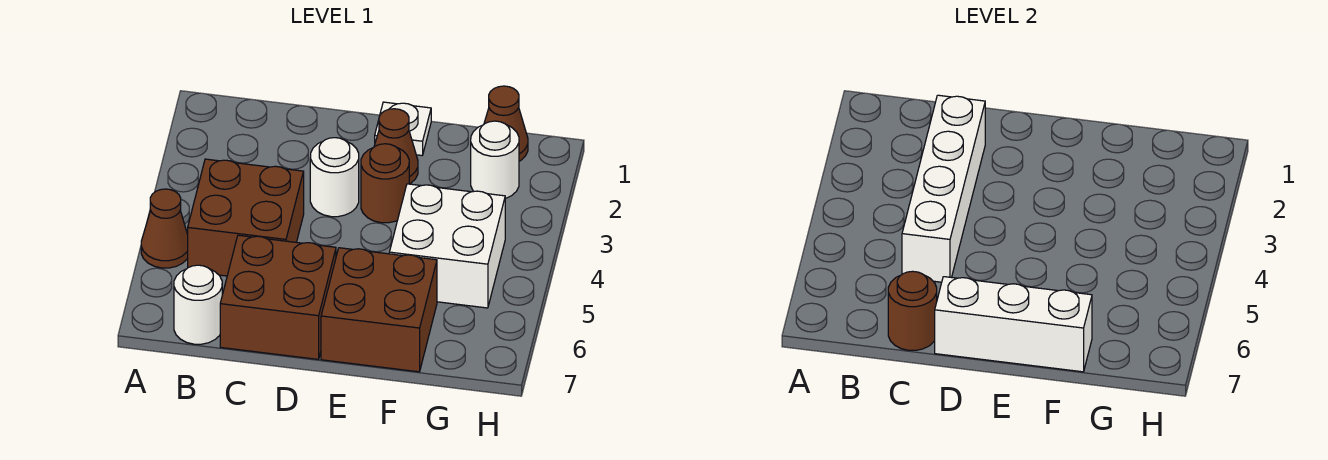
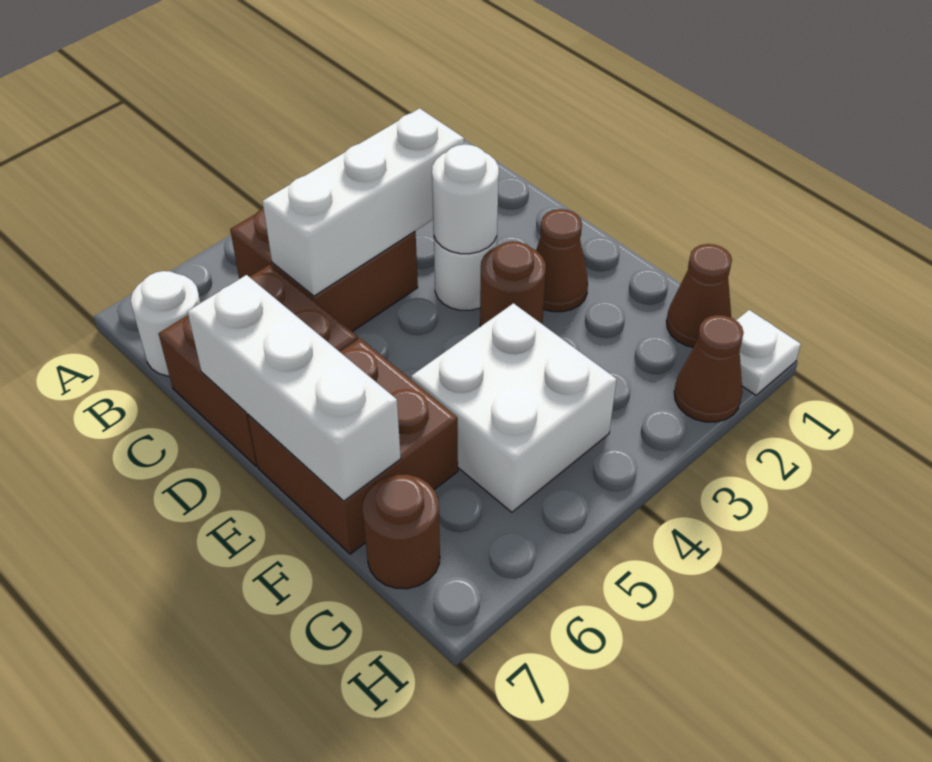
brown cone A5 level 1 -> brown cone H2 level 1
white brick C2:C5 level 2 -> white brick C3:C5 level 2
brown round brick C7 level 2 -> brown round brick G7 level 1
white plate E1 level 1 -> white plate H1 level 1
white round brick G2 level 1 -> white round brick D3 level 2

